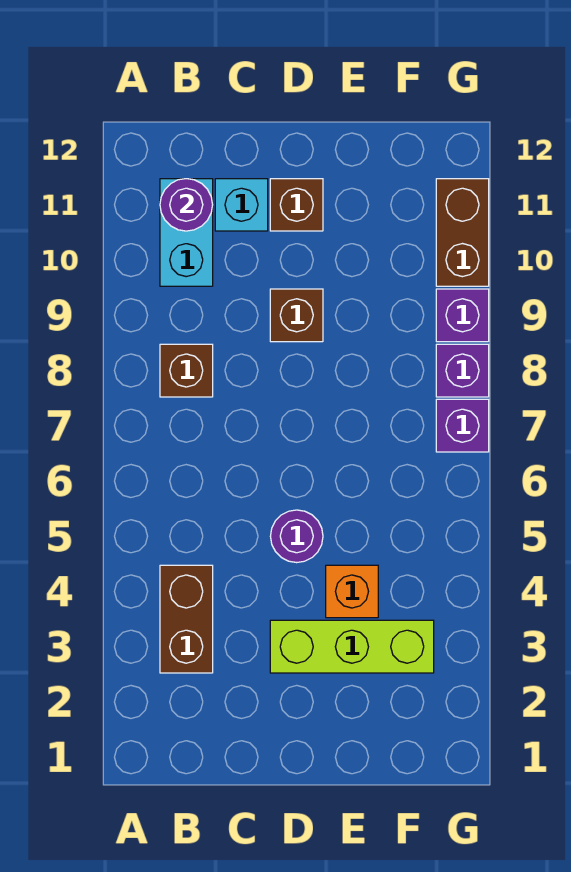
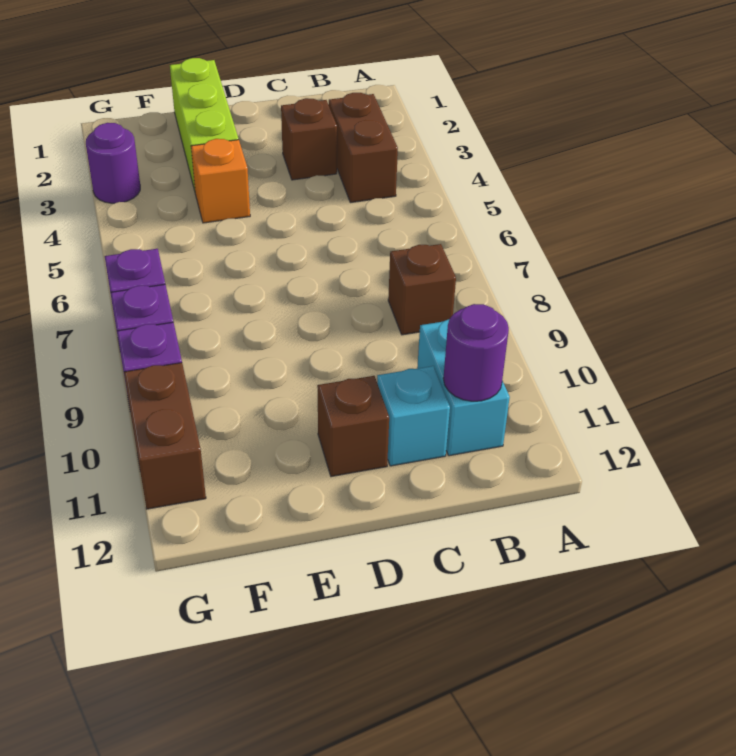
lime brick D3:F3 level 1 -> lime brick E1:E3 level 1
purple round brick D5 level 1 -> purple round brick G3 level 1
brown brick D9 level 1 -> brown brick C3 level 1

